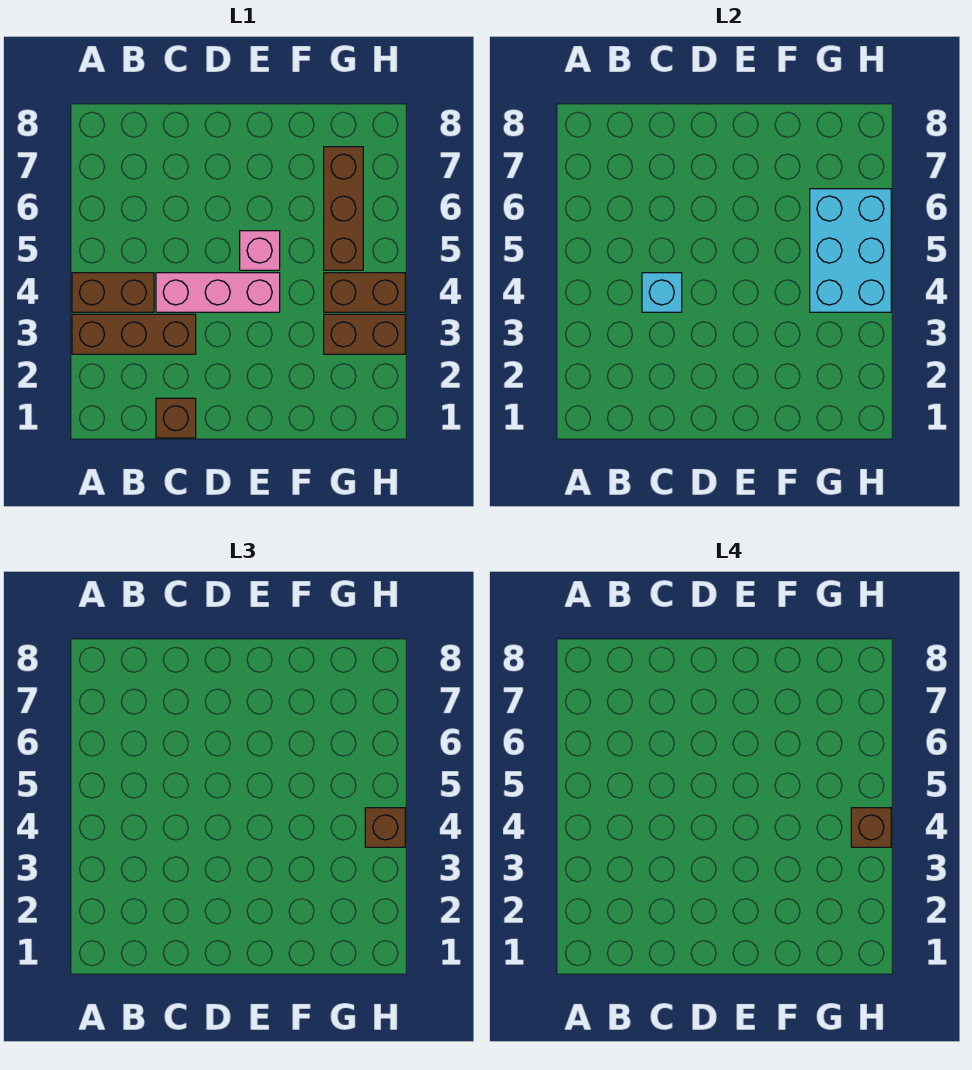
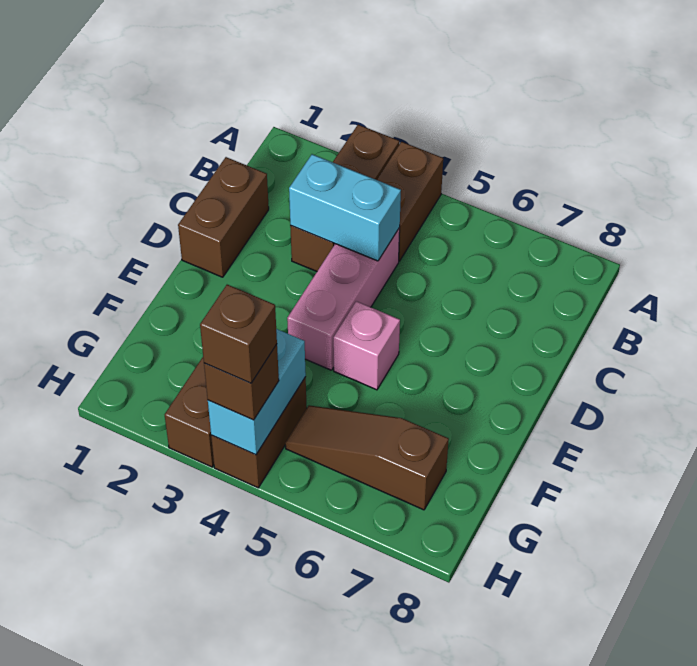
brown brick C1 level 1 -> brown brick C1:D1 level 1
cyan brick C4 level 2 -> cyan brick C3:C4 level 2
cyan brick G4:H6 level 2 -> cyan brick G4:H4 level 2
brown brick G5:G7 level 1 -> brown slope G5:G7 level 1 top 7

